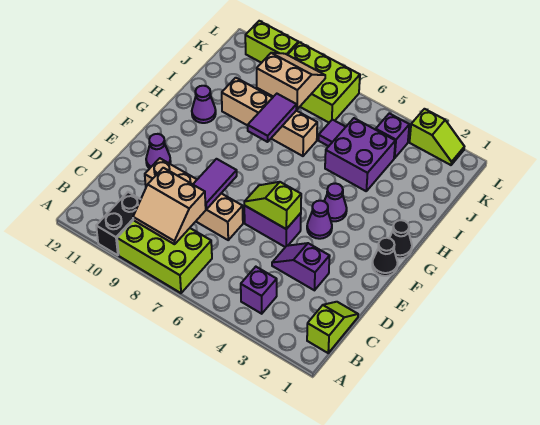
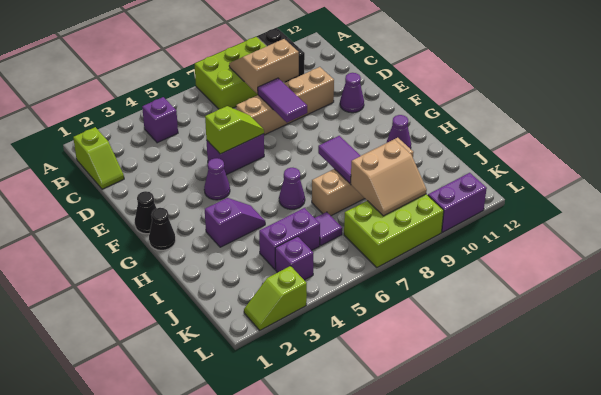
purple slope D3:D4 level 1 top 3 -> purple slope H3:H4 level 1 top 3
purple cone G4 level 1 -> purple cone H6 level 1
purple brick I4:J5 level 1 -> purple brick J4:J5 level 1
lime brick L10:L11 level 1 -> purple brick L10:L11 level 1

